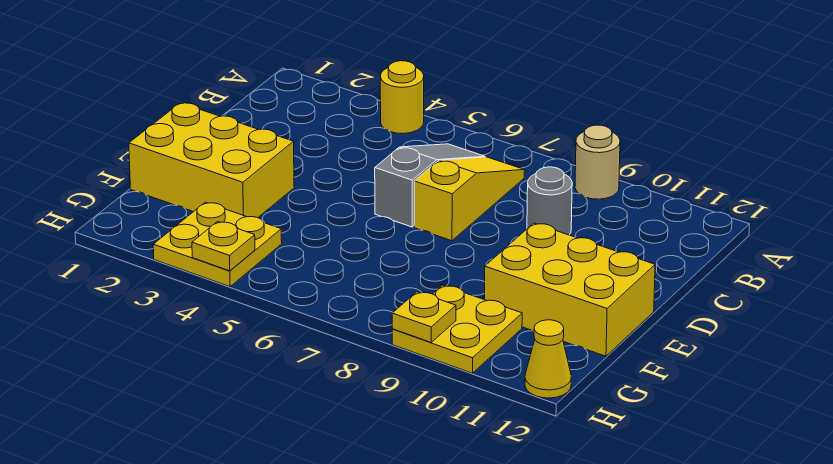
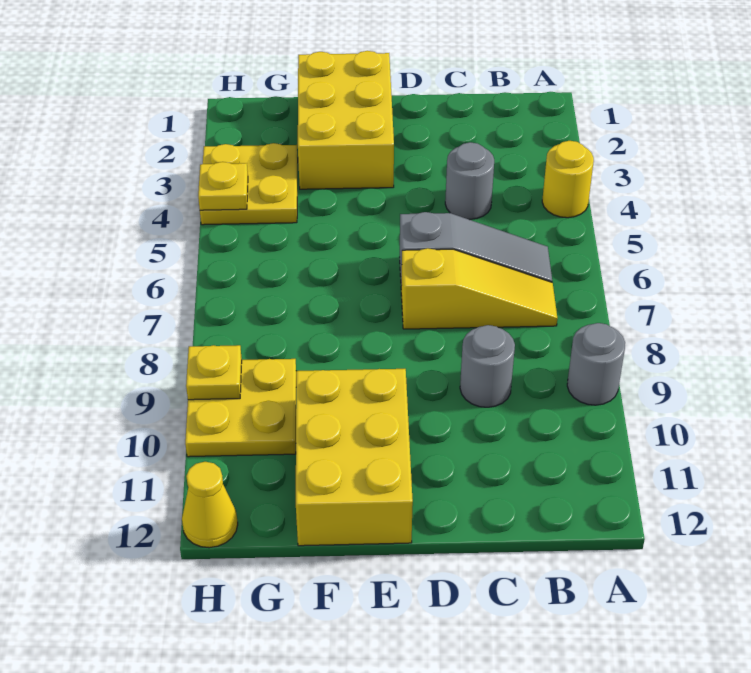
tan round brick A9 level 1 -> grey round brick A9 level 1
none -> grey round brick C4 level 1

